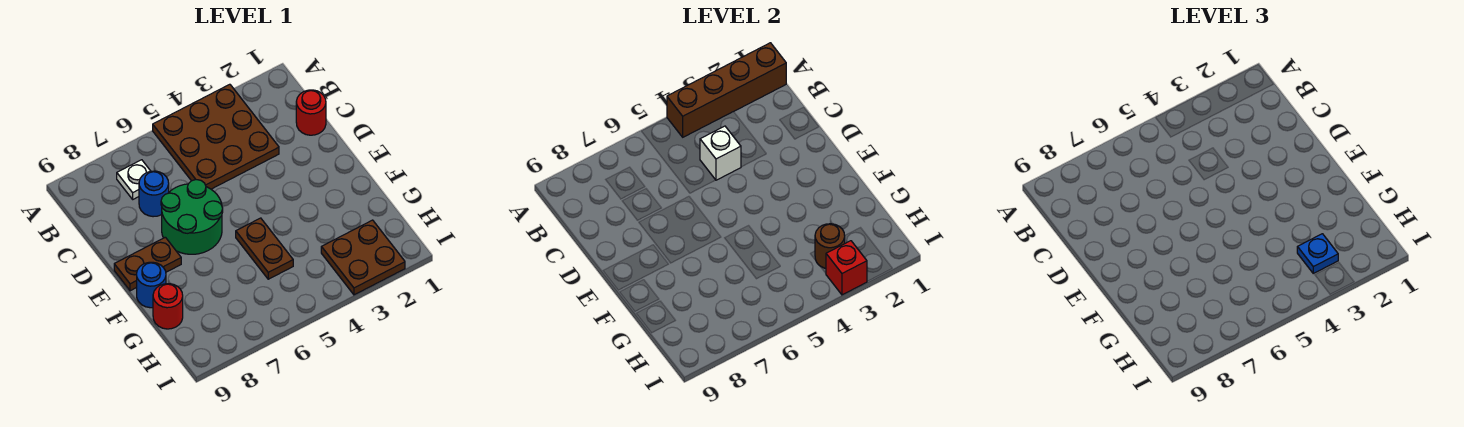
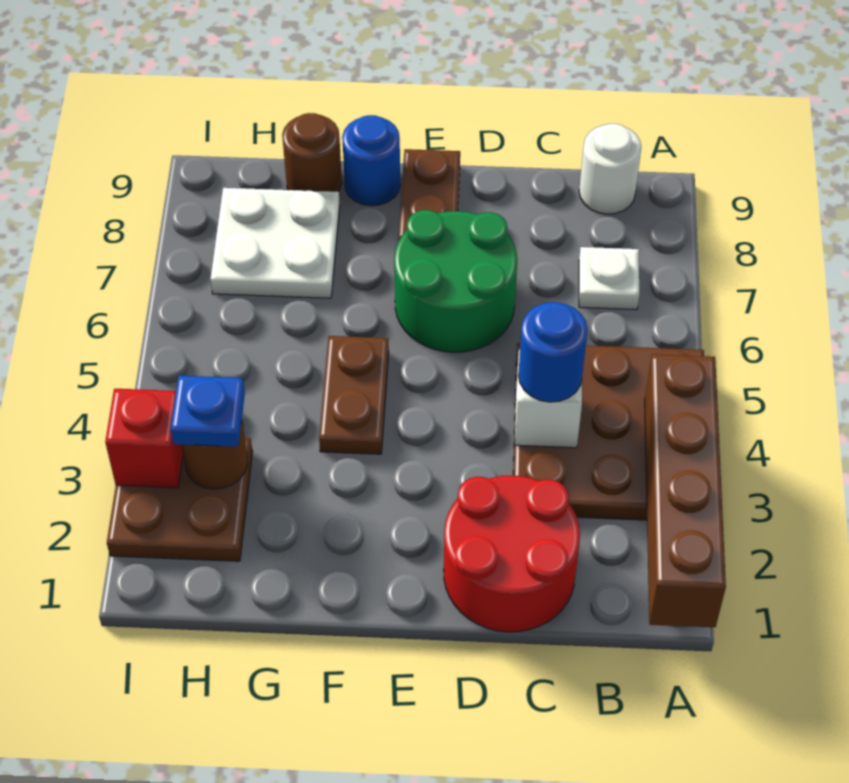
none -> white round brick B9 level 1
red round brick C1 level 1 -> red round brick C1:D2 level 1
blue round brick C7 level 1 -> blue round brick C4 level 3
brown plate F5:G5 level 1 -> brown plate F4:F5 level 1
none -> white plate G7:H8 level 1
red round brick G9 level 1 -> brown round brick G9 level 1

